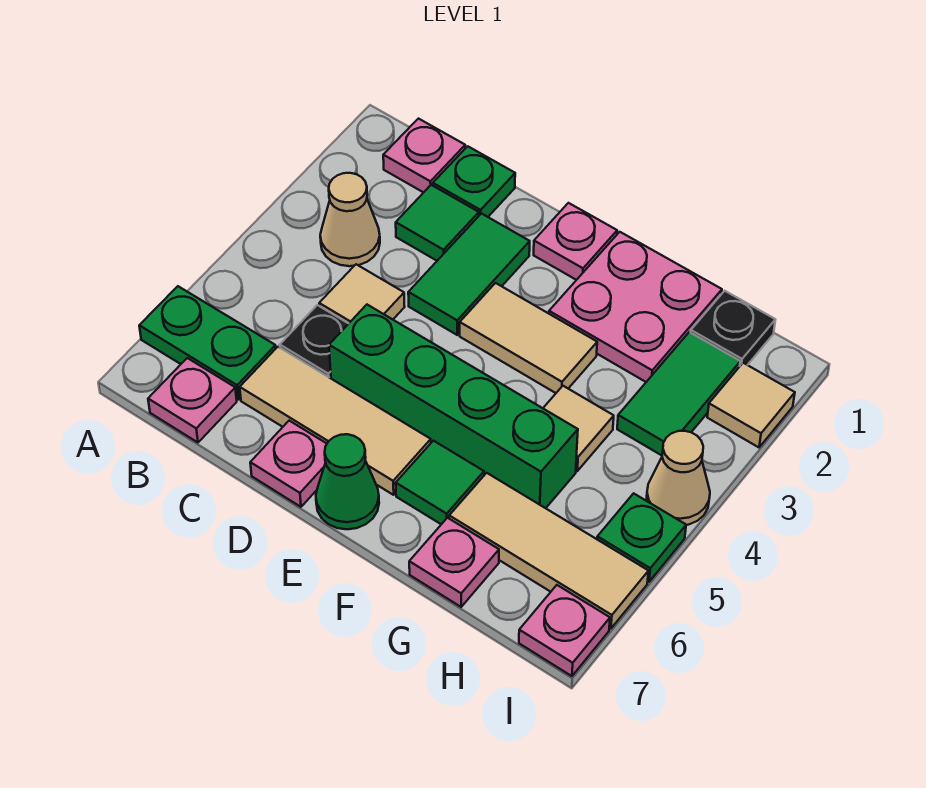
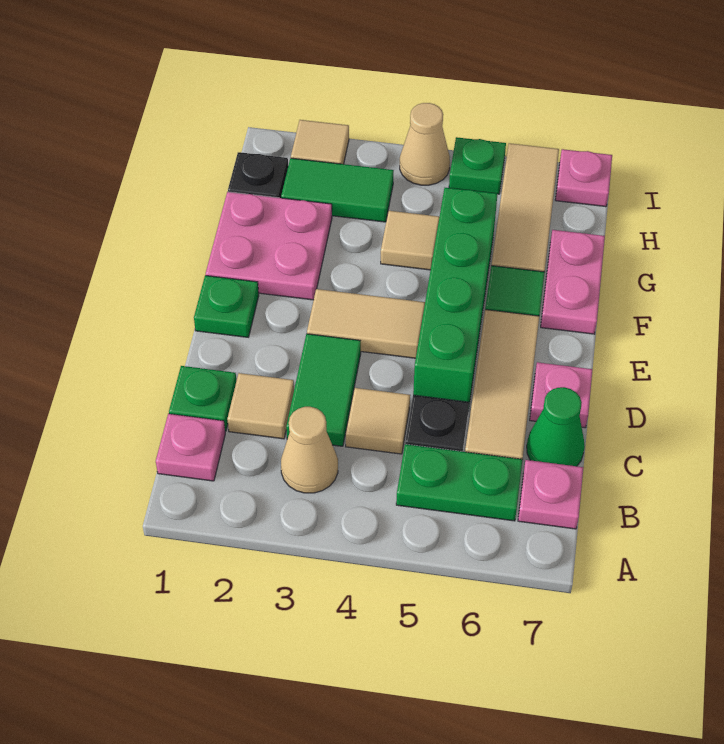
green plate A6:B6 level 1 -> green plate B5:B6 level 1
green tile C2 level 1 -> tan tile C2 level 1
green tile D2:D3 level 1 -> green tile C3:D3 level 1
pink plate E1 level 1 -> green plate E1 level 1
tan tile E3:F3 level 1 -> tan tile E3:E4 level 1
green cone E7 level 1 -> green cone C7 level 1
pink plate G7 level 1 -> pink plate F7:G7 level 1

